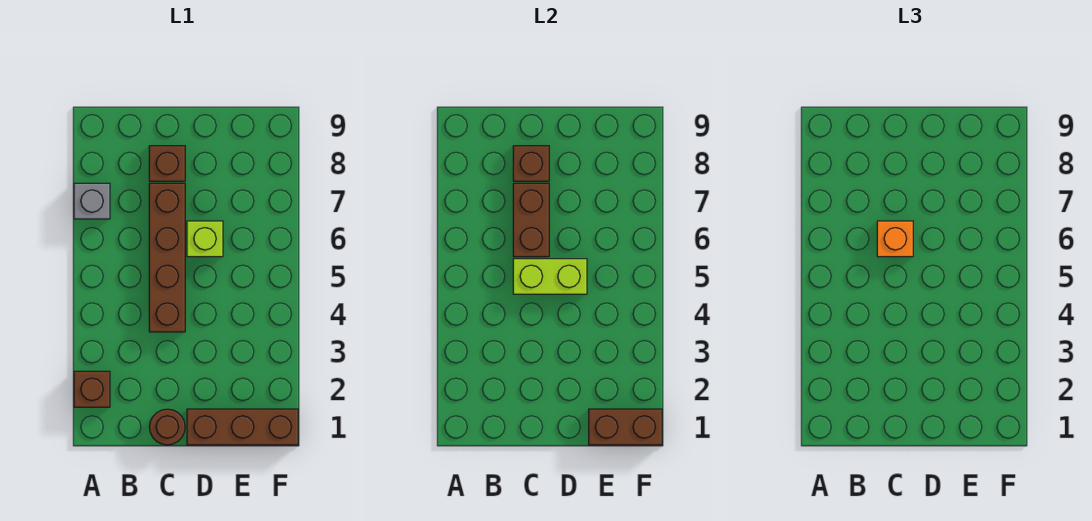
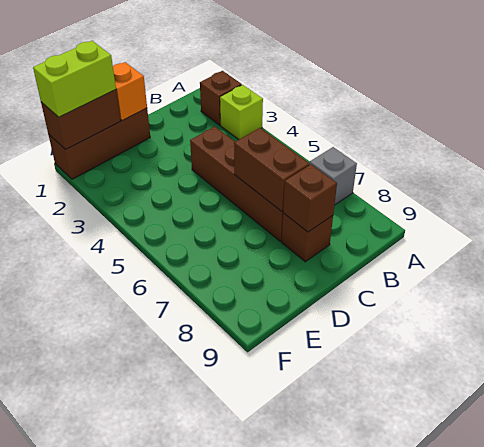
brown round brick C1 level 1 -> none
lime brick C5:D5 level 2 -> lime brick E1:F1 level 3
orange brick C6 level 3 -> orange brick D1 level 2
lime brick D6 level 1 -> lime brick A3 level 1

